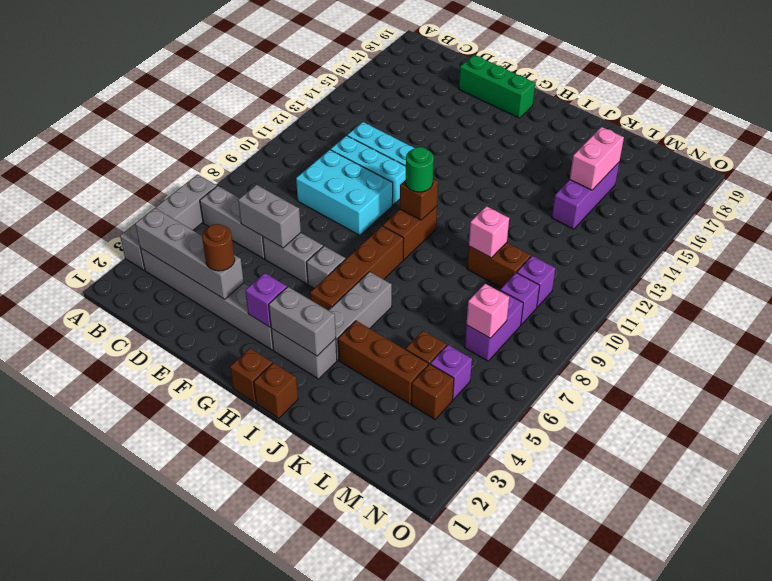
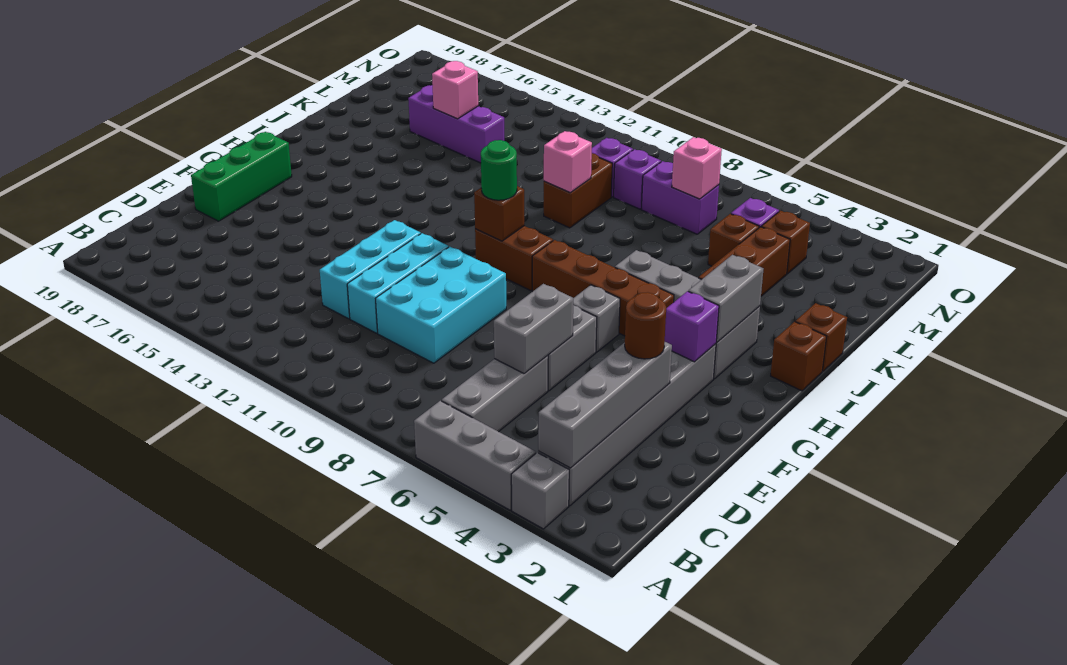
brown brick H1 level 1 -> brown brick J1 level 1
pink brick L15:L16 level 2 -> pink brick L15 level 2

